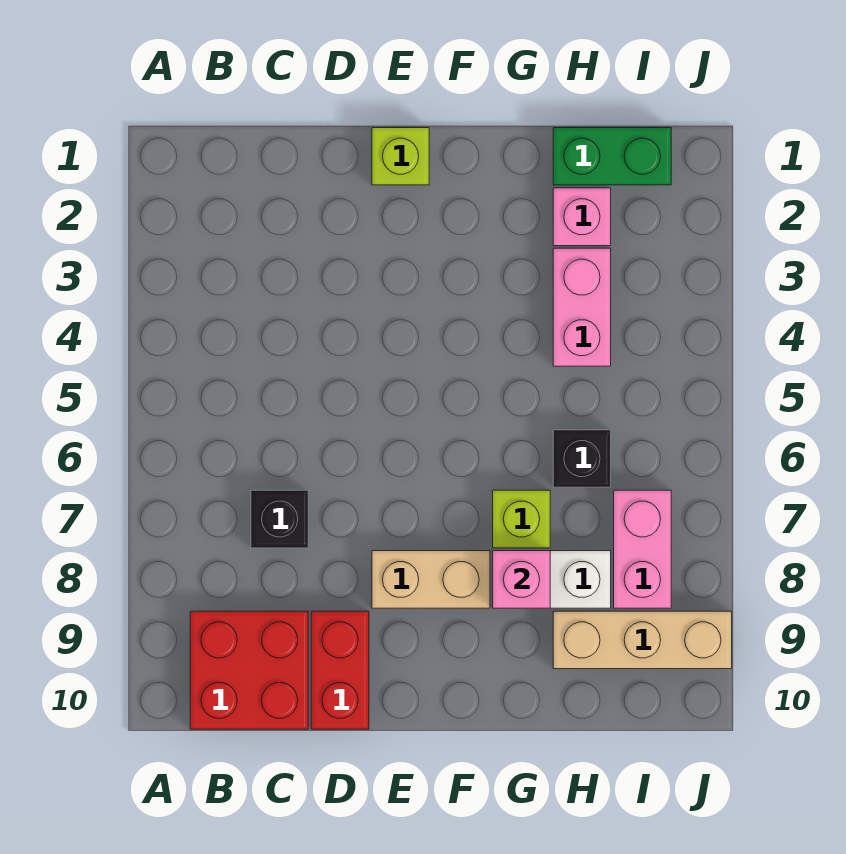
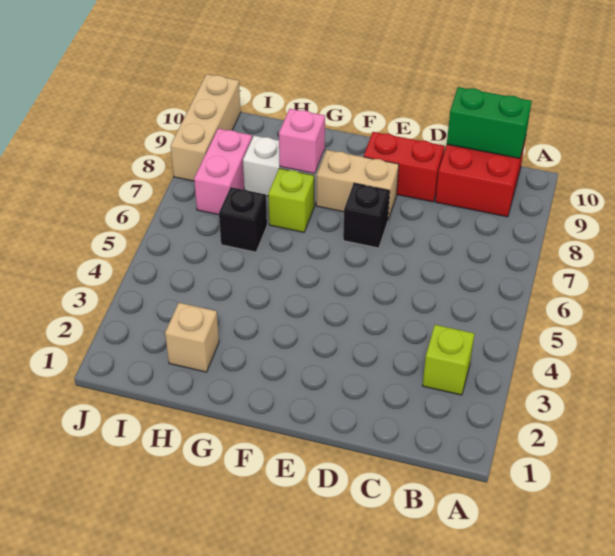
black brick C7 level 1 -> black brick E7 level 1
red brick D9:D10 level 1 -> red brick D9:E9 level 1
lime brick E1 level 1 -> lime brick B3 level 1
green brick H1:I1 level 1 -> green brick B10:C10 level 2
pink brick H2 level 1 -> tan brick H2 level 1
pink brick H3:H4 level 1 -> none
tan brick H9:J9 level 1 -> tan brick J8:J10 level 1

